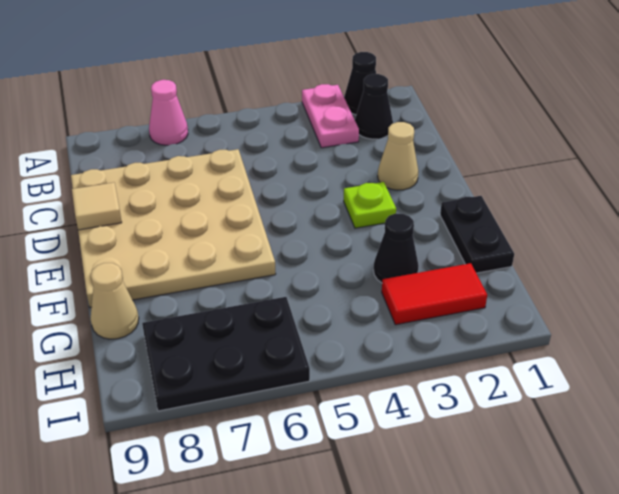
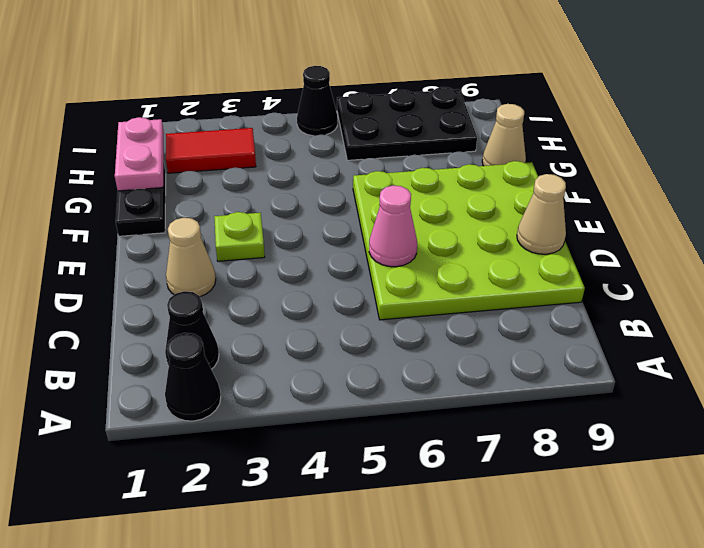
pink plate A3:B3 level 1 -> pink plate G1:H1 level 2
pink cone A7 level 1 -> pink cone D6 level 2
tan plate C6:F9 level 1 -> lime plate C6:F9 level 1
tan tile D9 level 2 -> tan cone D9 level 2
black cone G3 level 1 -> black cone I5 level 1

